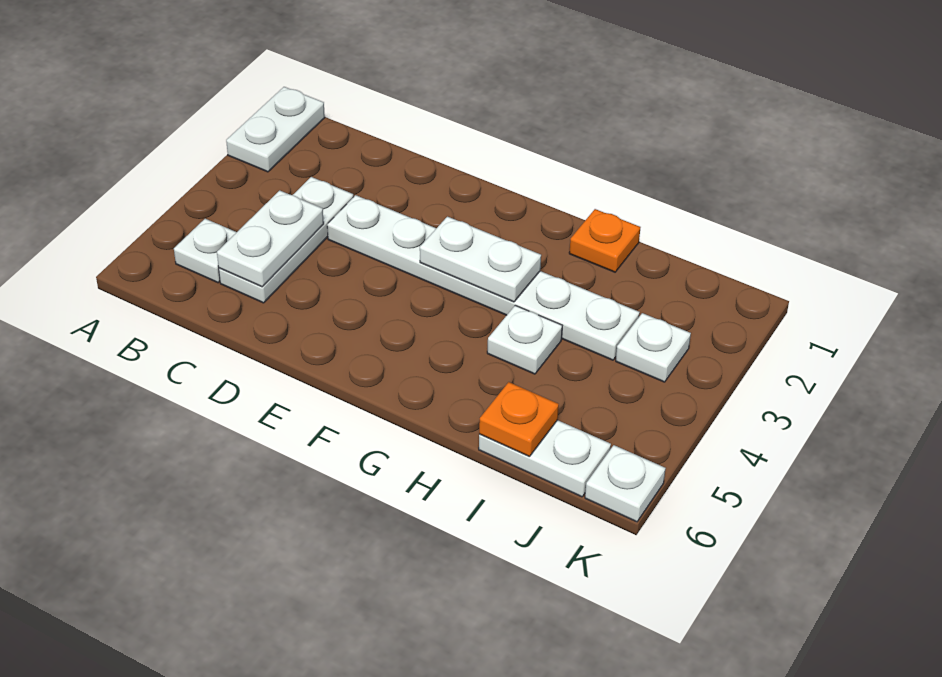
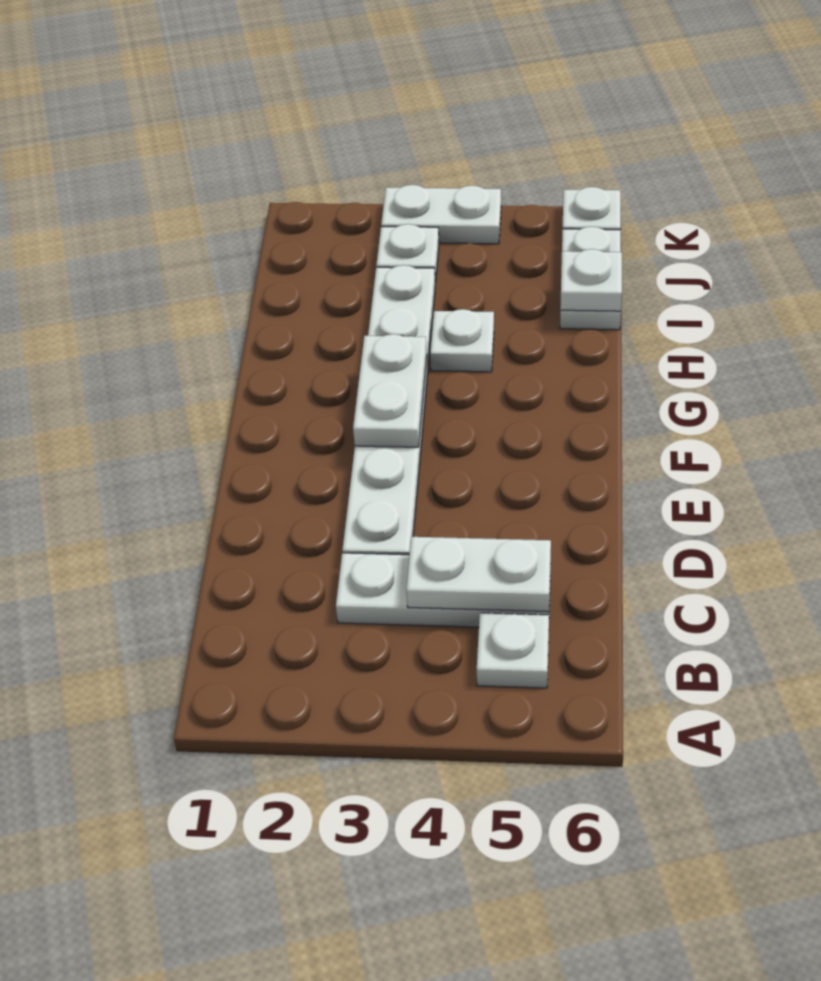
white plate A1:A2 level 1 -> white plate K3:K4 level 1
orange plate H1 level 1 -> none
orange plate I6 level 2 -> white plate I6 level 2

